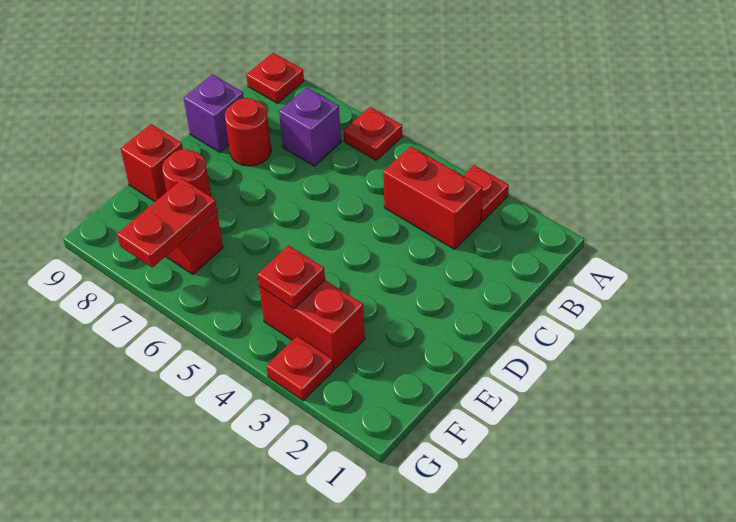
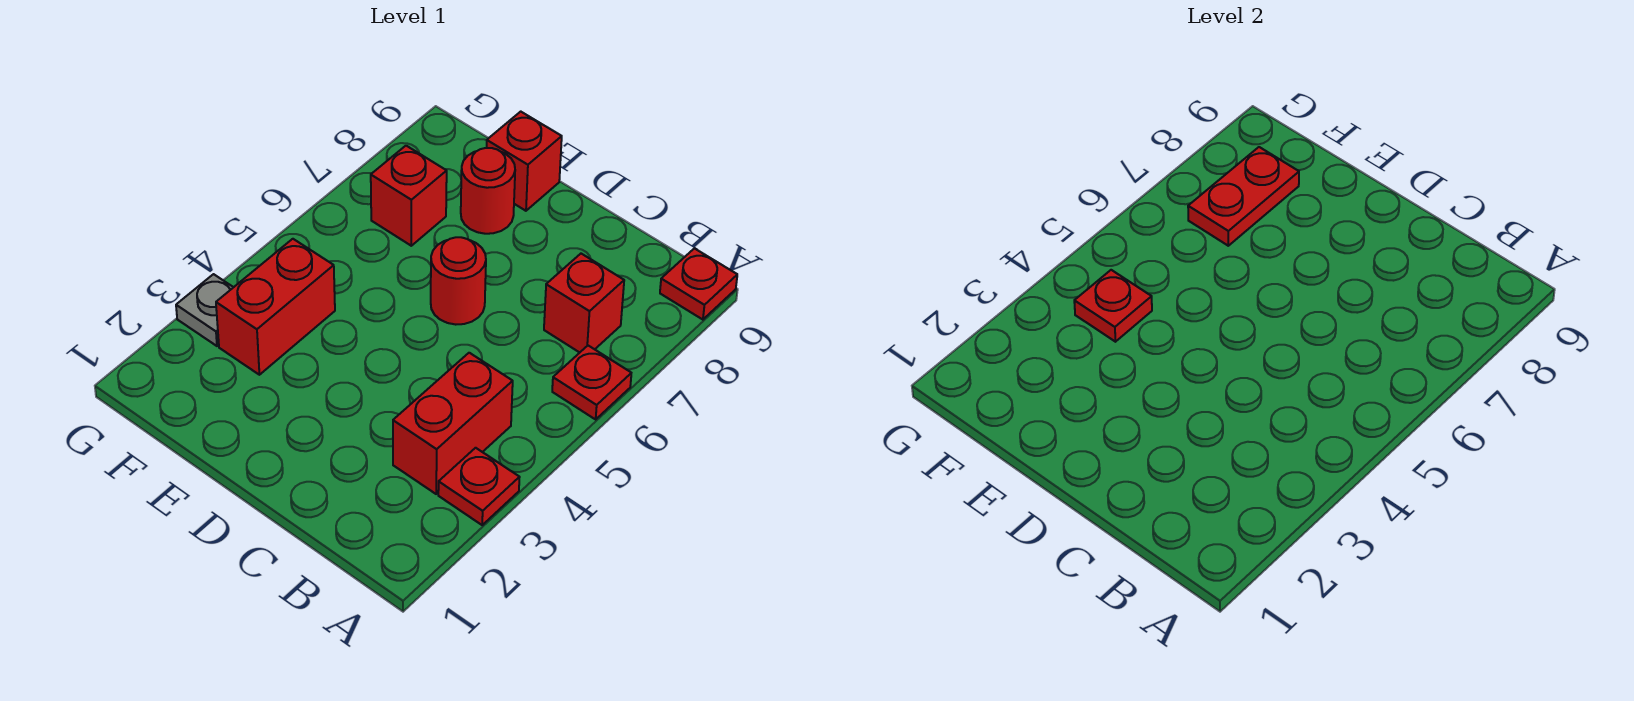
purple brick B7 level 1 -> red brick B7 level 1
red round brick C8 level 1 -> red round brick D6 level 1
purple brick C9 level 1 -> none
red plate F7:G7 level 2 -> red plate F7:F8 level 2
red plate G3 level 1 -> grey plate G3 level 1

